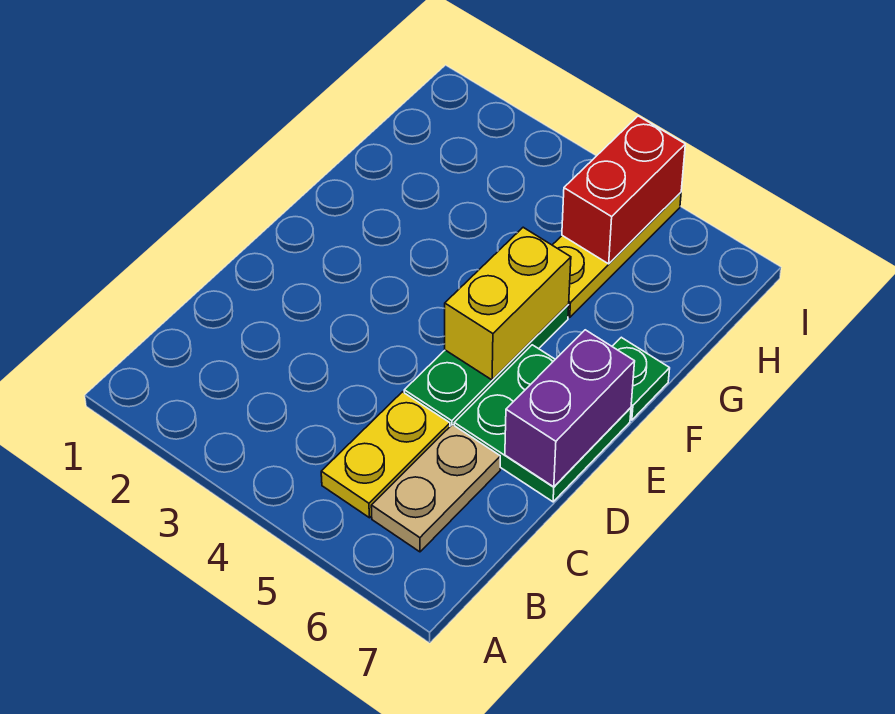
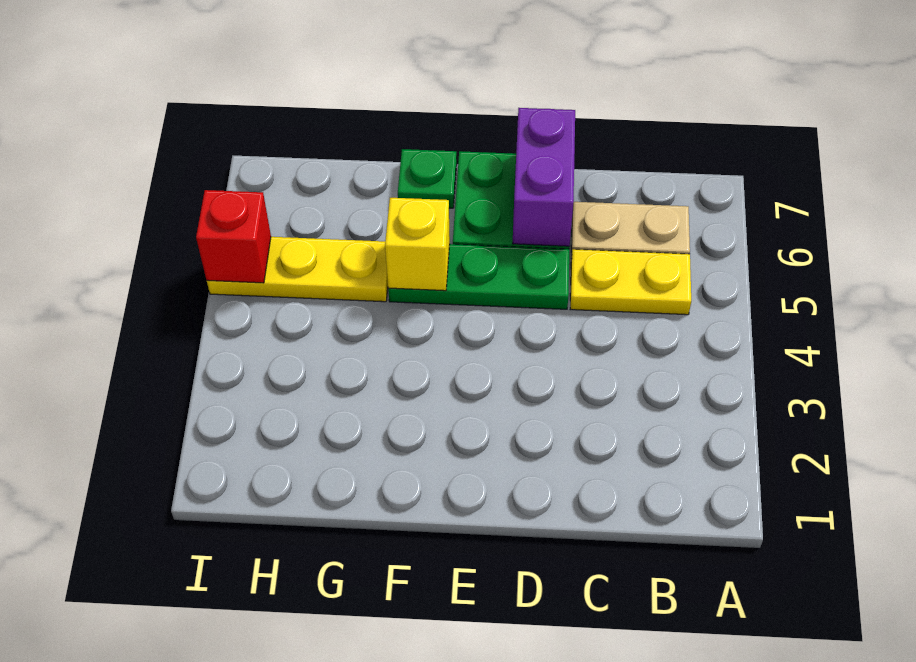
purple brick D7:E7 level 2 -> purple brick D6:D7 level 2
yellow brick E5:F5 level 2 -> yellow brick F5 level 2
red brick H5:I5 level 2 -> red brick I5 level 2

